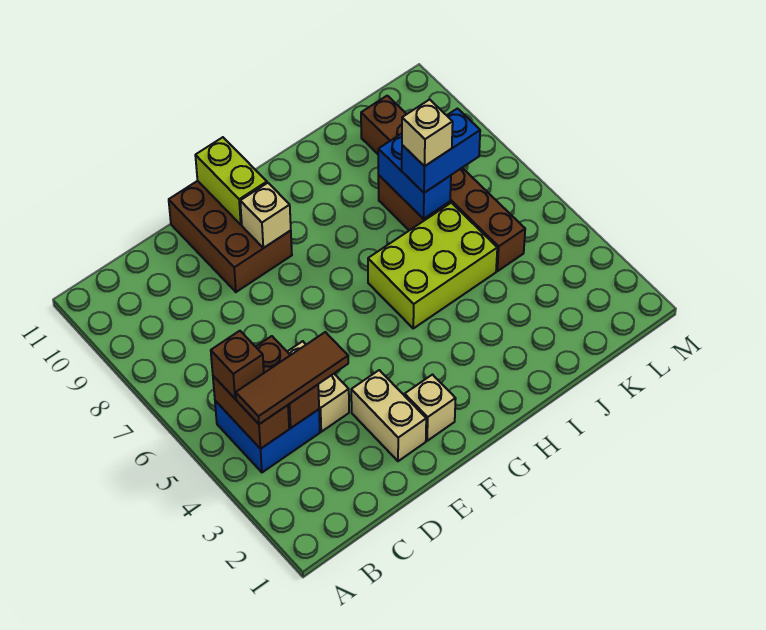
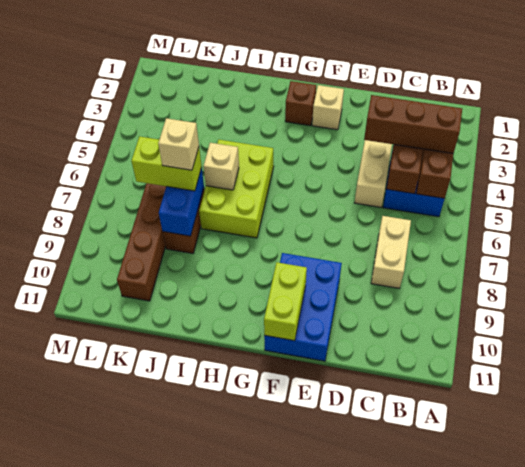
brown tile B4:D4 level 3 -> brown brick B4:D4 level 3
brown brick B5 level 3 -> brown brick G2 level 1
tan brick E2:E3 level 1 -> tan brick C7:C8 level 1
brown brick E9:F11 level 1 -> blue brick E9:F11 level 1
tan brick F9 level 2 -> tan brick I6 level 2
lime brick H5:J6 level 1 -> lime brick H5:I7 level 1
blue brick J7:K7 level 3 -> lime brick J7:K7 level 3

